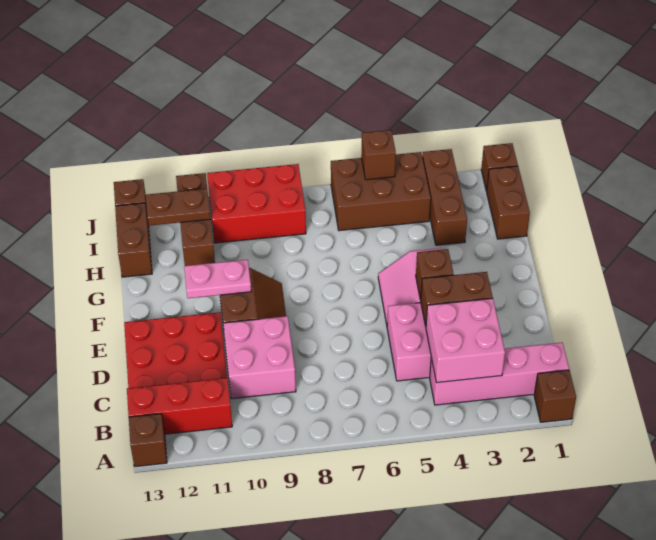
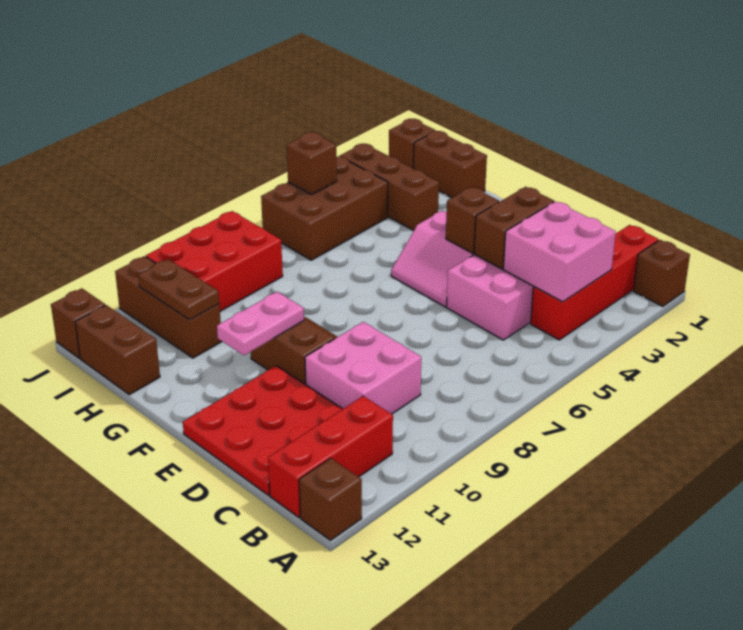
pink brick B1:B4 level 1 -> red brick B1:B4 level 1
brown plate I11:I12 level 2 -> brown plate H11:I11 level 2

